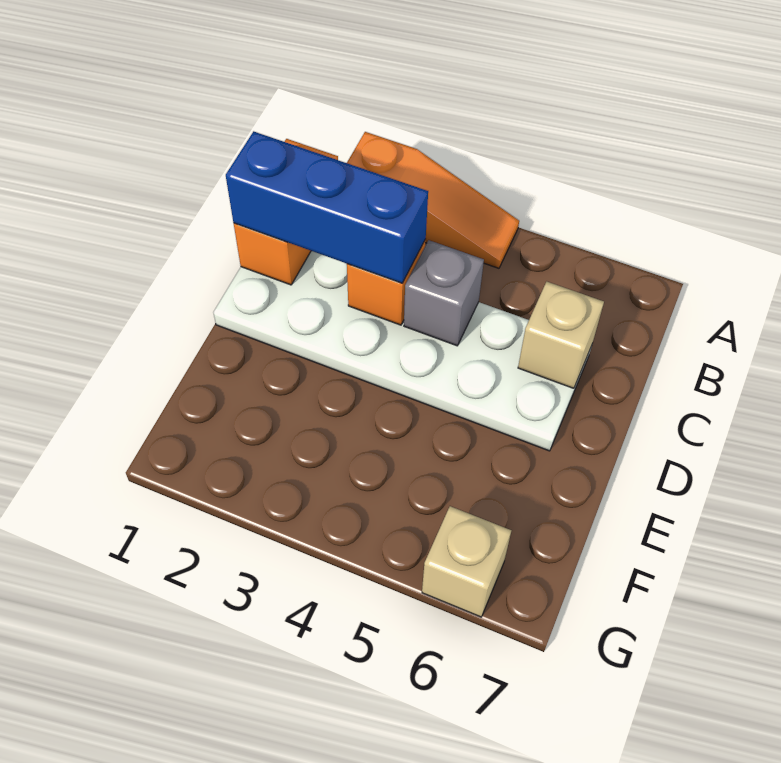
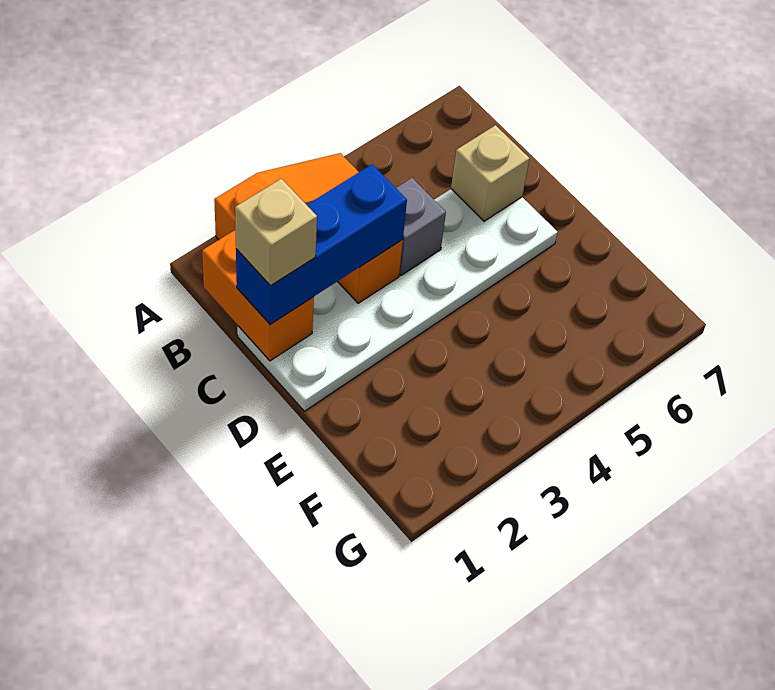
tan brick G6 level 1 -> tan brick C1 level 4

